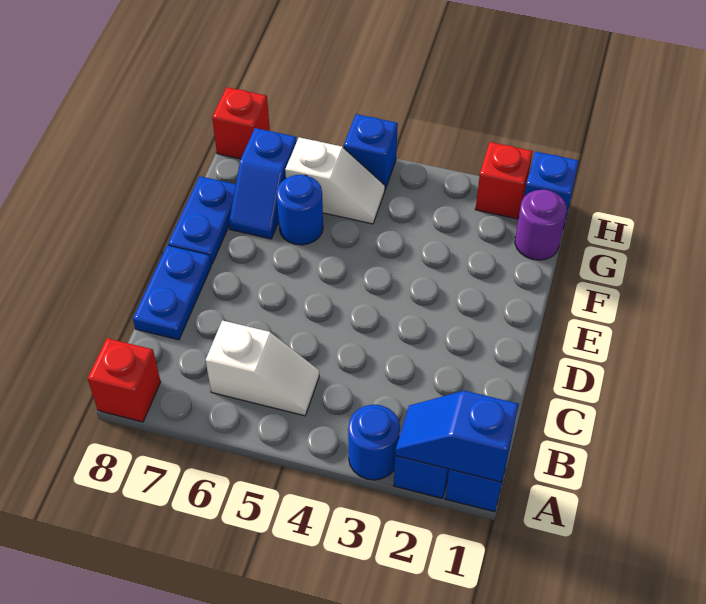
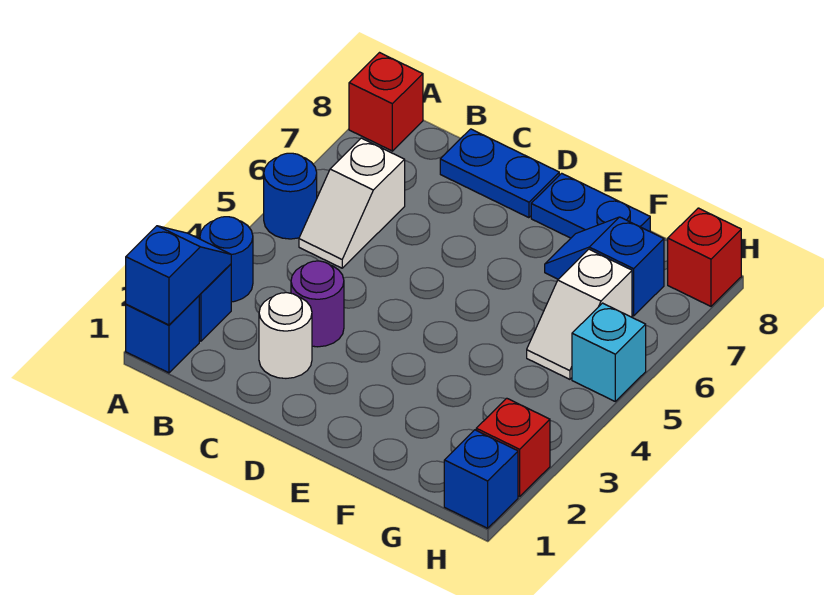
none -> white round brick C2 level 1
blue round brick F6 level 1 -> blue round brick A5 level 1
purple round brick G1 level 1 -> purple round brick C3 level 1
blue brick H5 level 1 -> cyan brick H5 level 1

